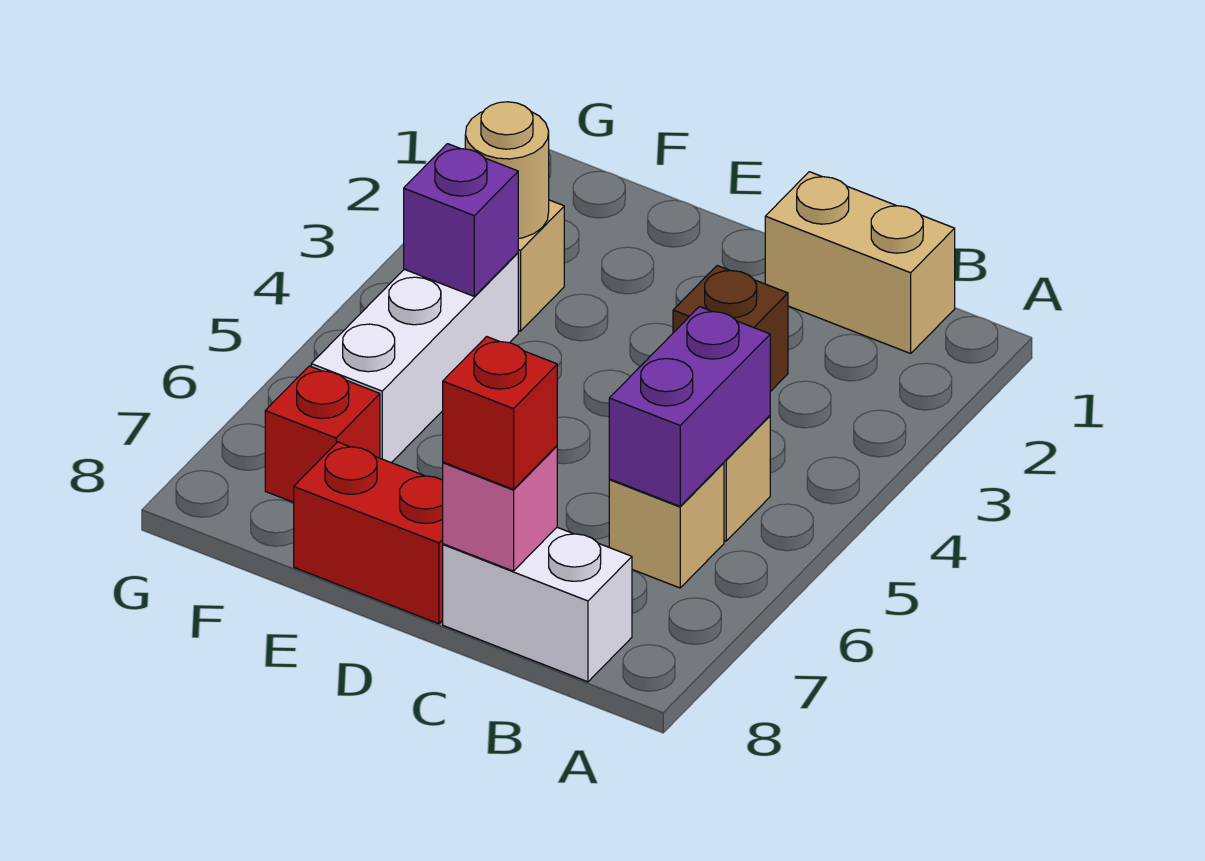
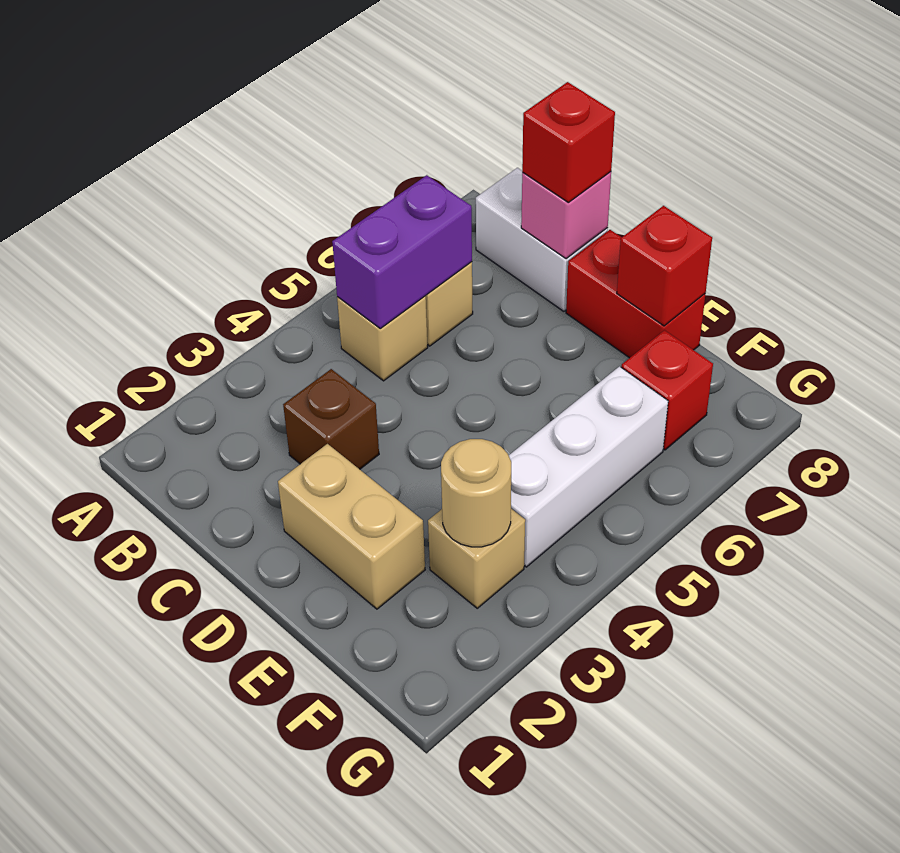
tan brick B1:C1 level 1 -> tan brick D2:E2 level 1
none -> red brick E8 level 2
purple brick F4 level 2 -> none

